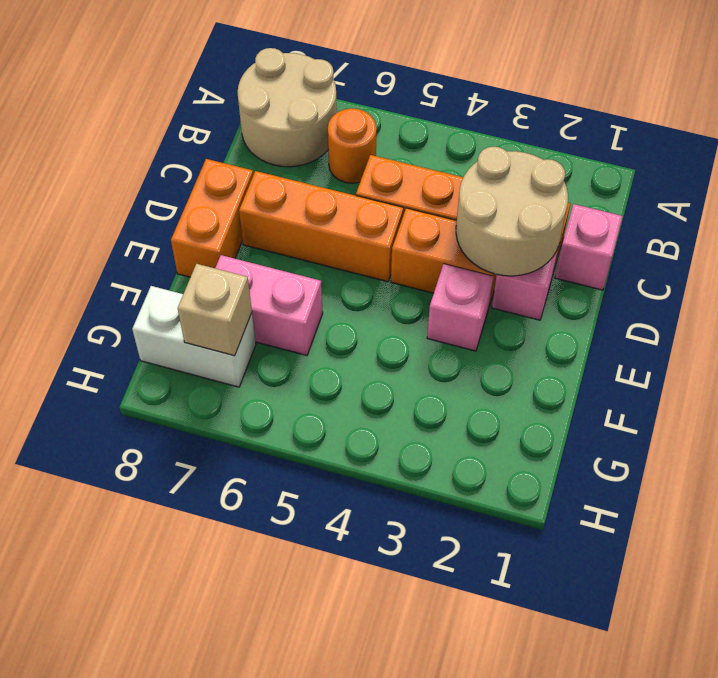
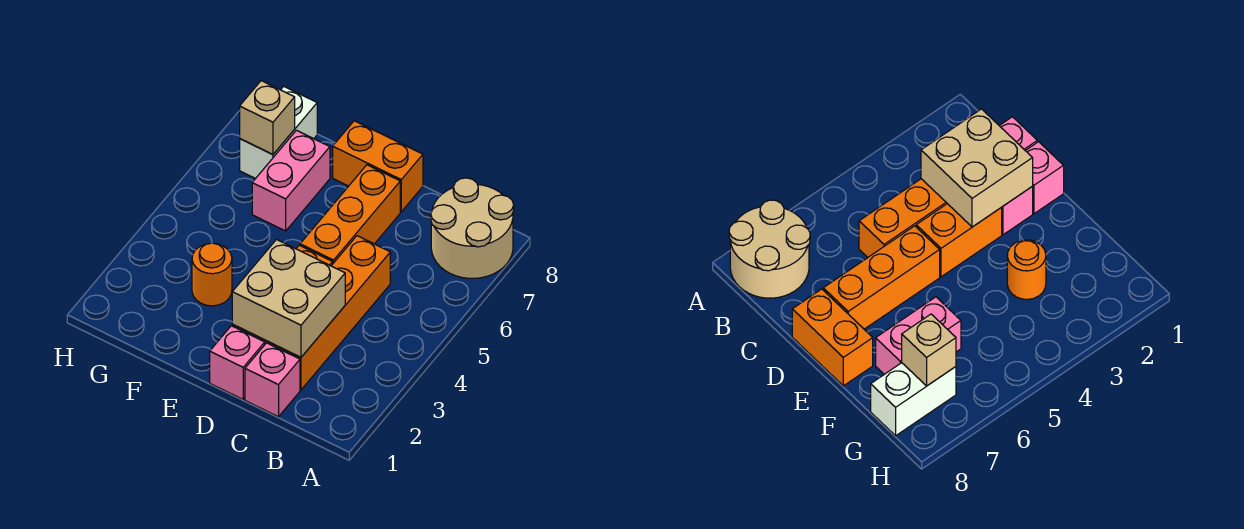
orange round brick B6 level 1 -> orange round brick F3 level 1
tan round brick C2:D3 level 2 -> tan brick C2:D3 level 2
pink brick E3 level 1 -> pink brick D1 level 1

